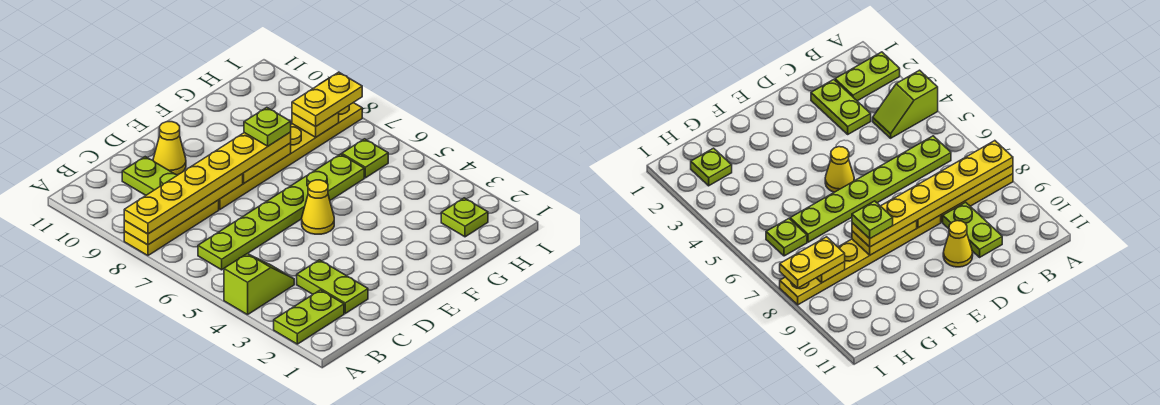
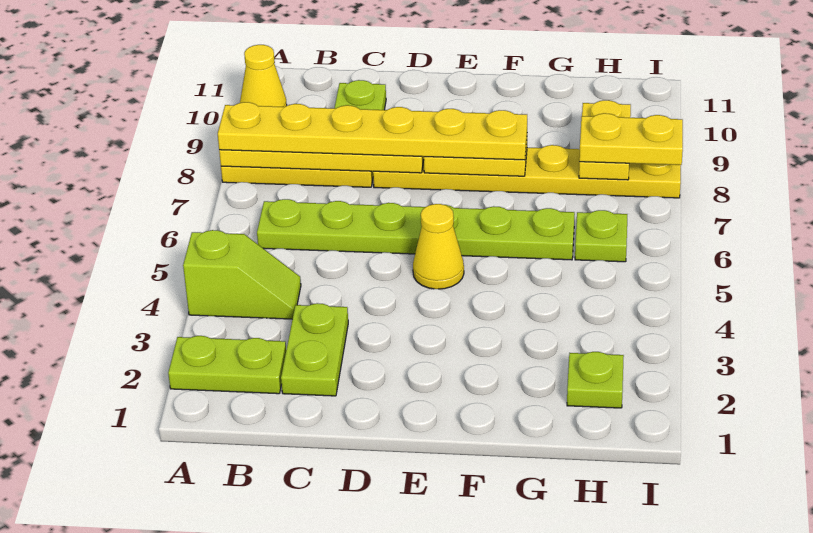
yellow cone D10 level 1 -> yellow cone A10 level 1
lime plate F8 level 4 -> none
yellow plate H8 level 2 -> yellow plate H8:H9 level 2

